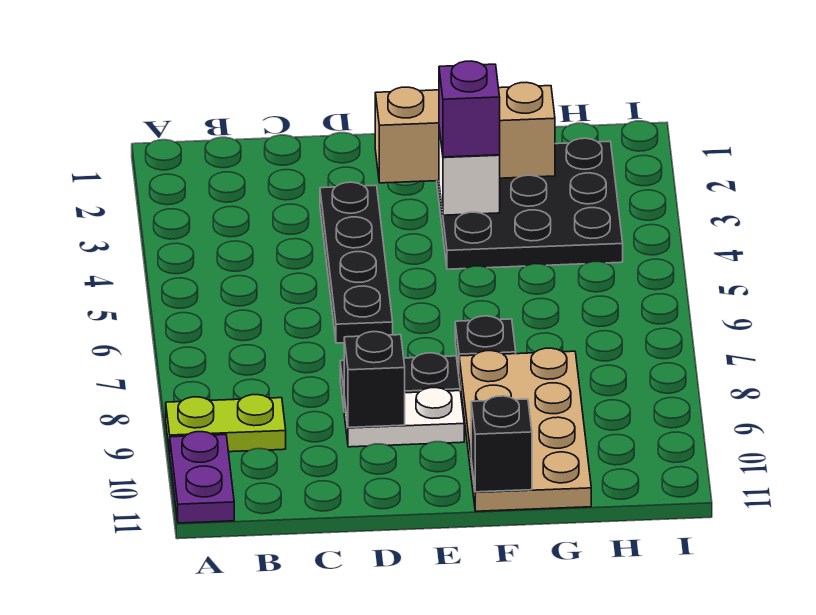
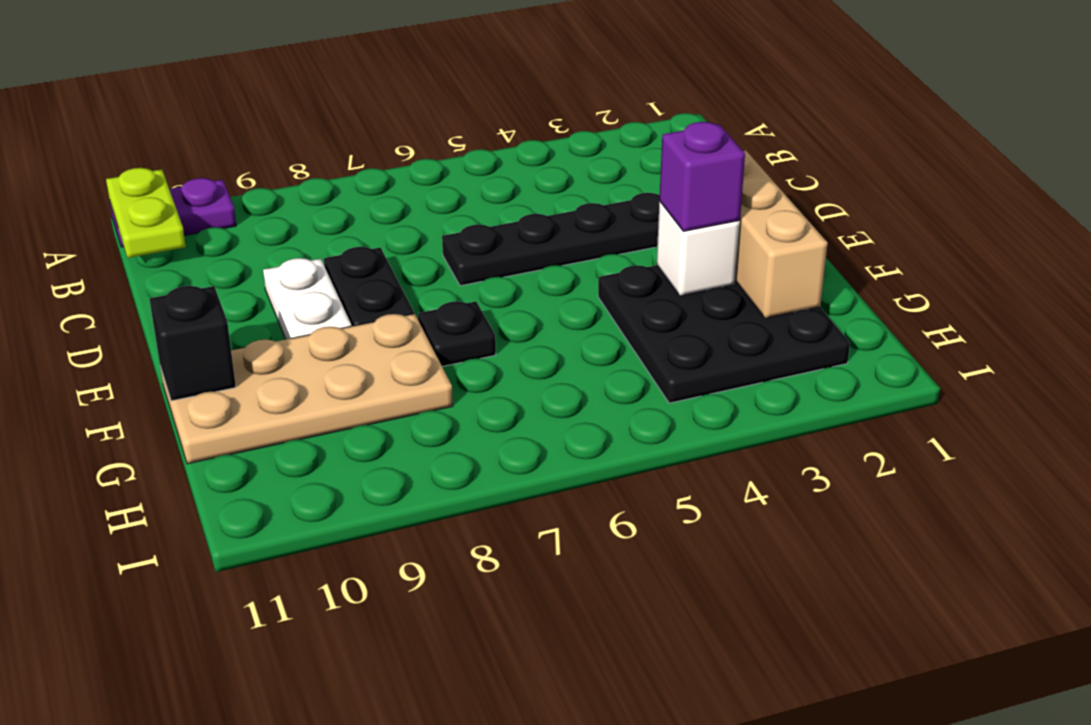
lime plate A9:B9 level 1 -> lime plate A11:B11 level 2
black brick D9 level 2 -> none

